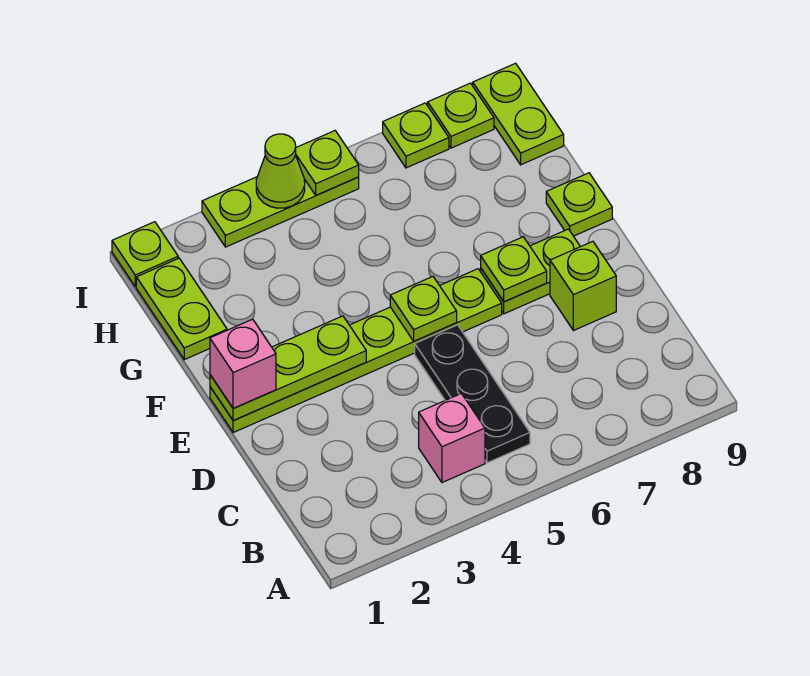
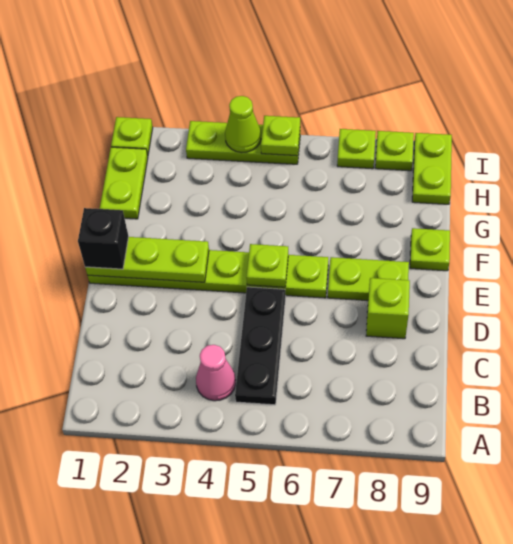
pink brick B4 level 1 -> pink cone B4 level 1
pink brick E1 level 3 -> black brick E1 level 3
lime plate E7 level 2 -> none

